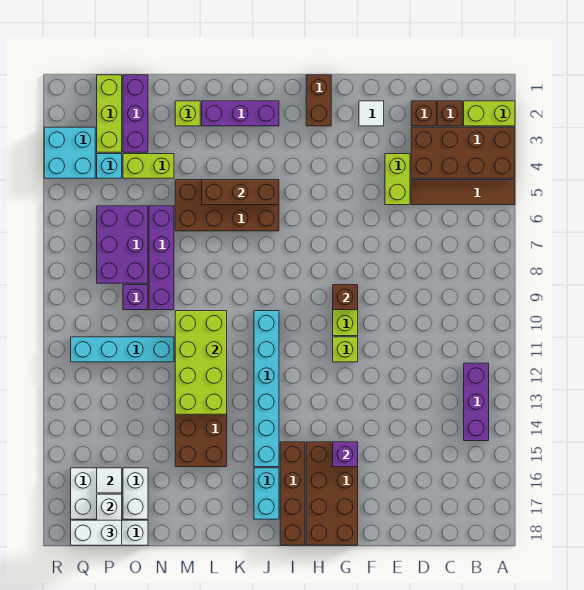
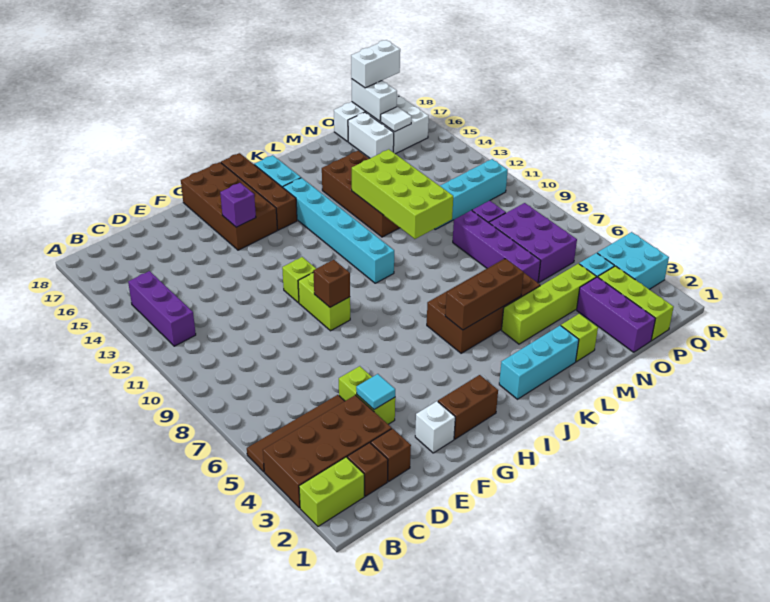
none -> cyan tile E4 level 2
white tile F2 level 1 -> white brick F2 level 1
brown brick H1:H2 level 1 -> brown brick G2:H2 level 1
purple brick J2:L2 level 1 -> cyan brick J2:L2 level 1
lime brick N4:O4 level 1 -> lime brick L4:O4 level 1

